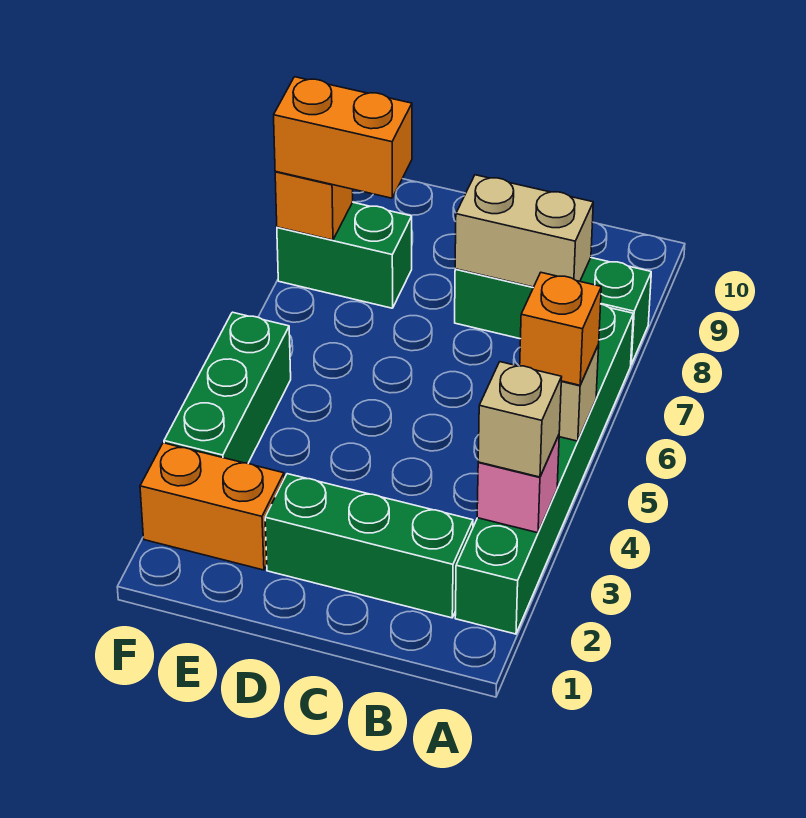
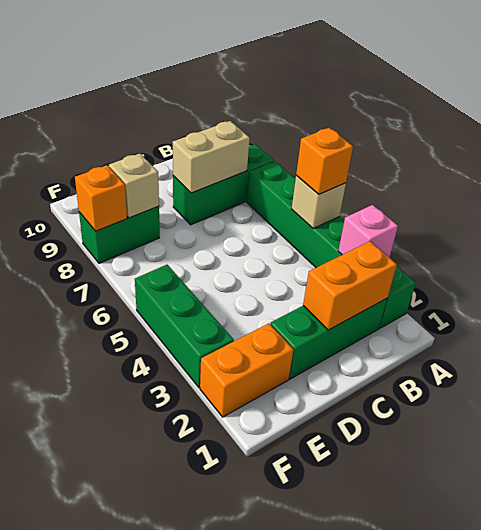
tan brick A3 level 3 -> tan brick E8 level 2
orange brick E8:F8 level 3 -> orange brick B2:C2 level 2

